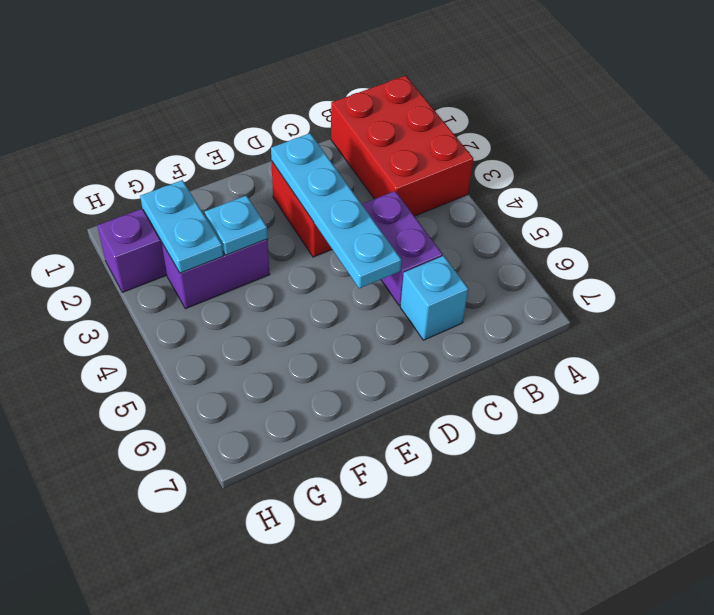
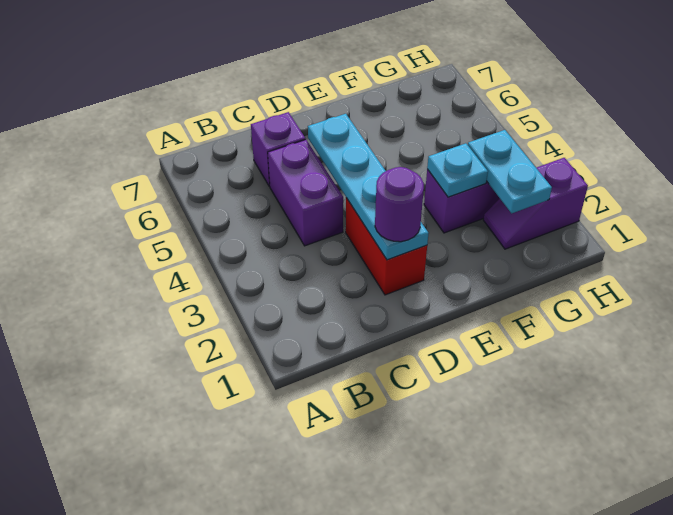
red brick A1:B3 level 1 -> none
cyan brick C6 level 1 -> purple brick C6 level 1
none -> purple round brick D2 level 3

